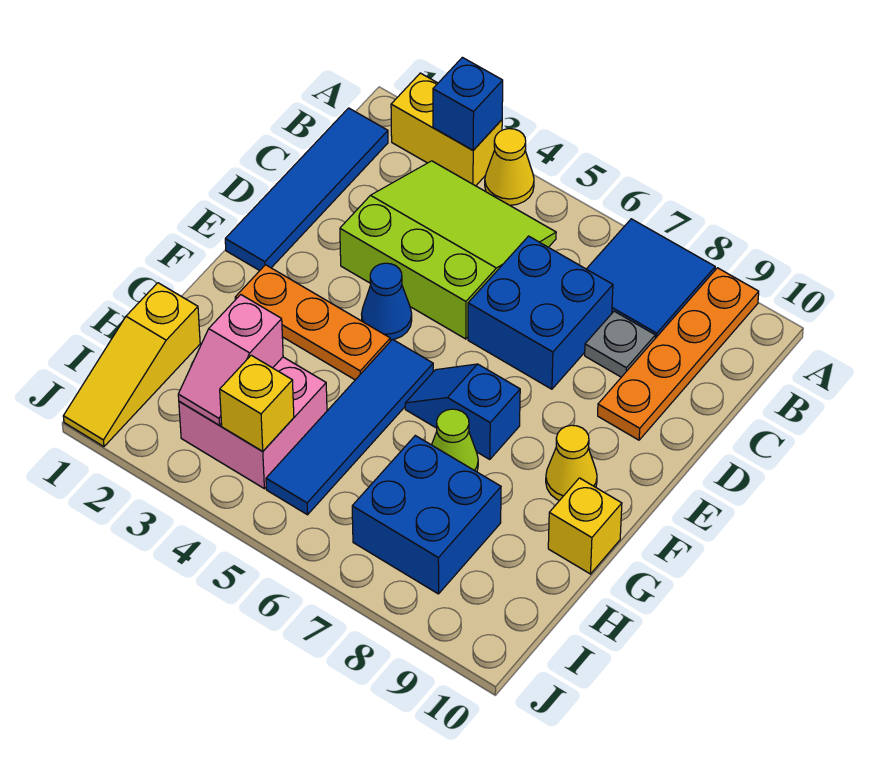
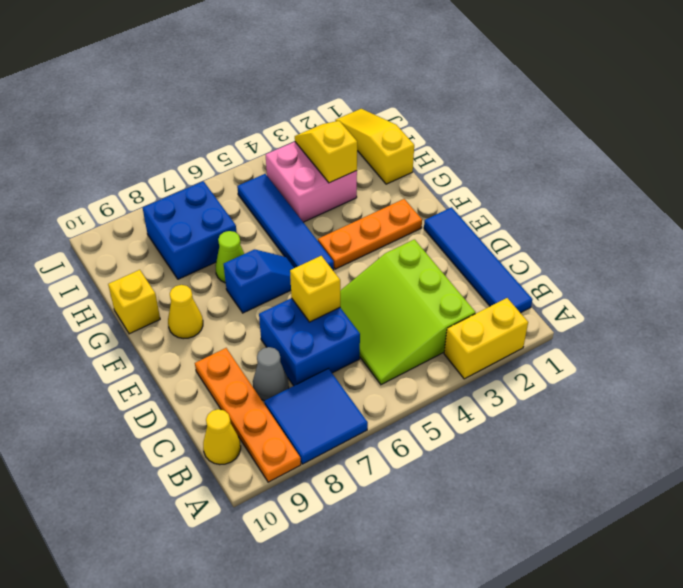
blue brick A3 level 2 -> none
yellow cone A4 level 1 -> yellow cone B10 level 1
lime slope B3:D5 level 1 top D -> lime slope B3:D5 level 1 top 3
grey plate C8 level 1 -> grey cone C8 level 1
blue cone E4 level 1 -> none
pink slope H3:I3 level 2 top H -> yellow slope H3:I3 level 2 top H
yellow brick I4 level 2 -> yellow brick D6 level 2

